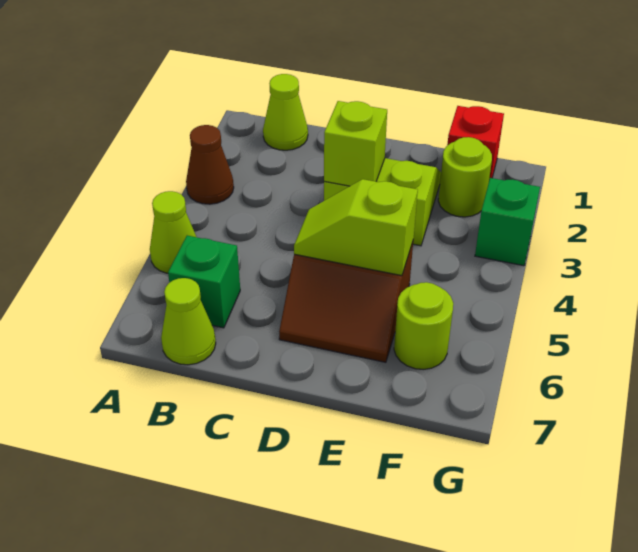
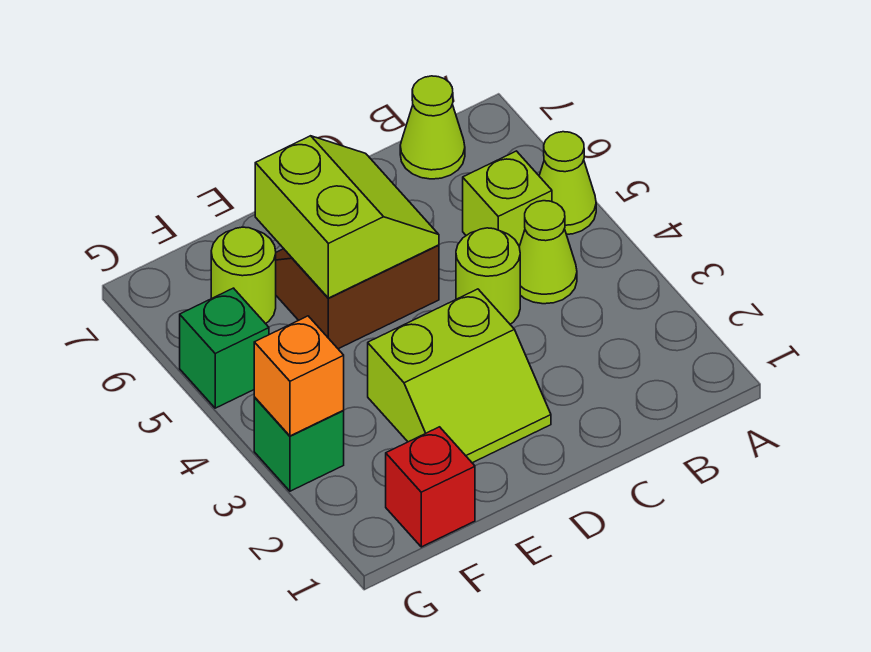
brown cone A3 level 1 -> none
lime cone B1 level 1 -> lime cone B4 level 1
green brick B6 level 1 -> green brick G5 level 1
lime brick D3 level 2 -> lime brick B5 level 1
lime slope D5:E5 level 2 top E -> lime slope D5:E6 level 2 top E
lime round brick F2 level 1 -> lime round brick C4 level 1
none -> orange brick G3 level 2

